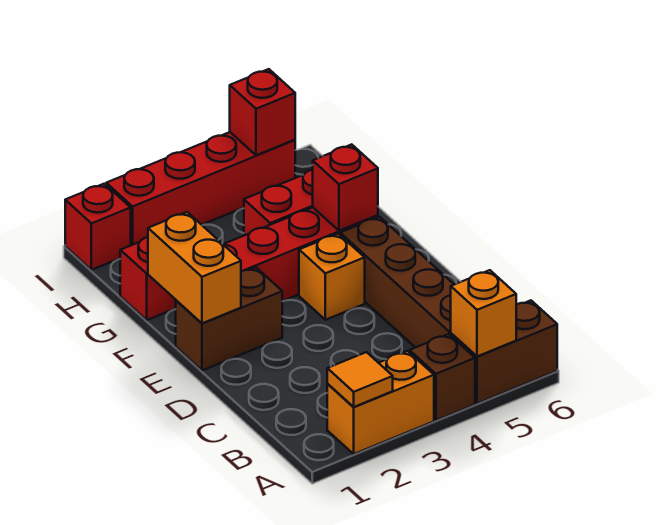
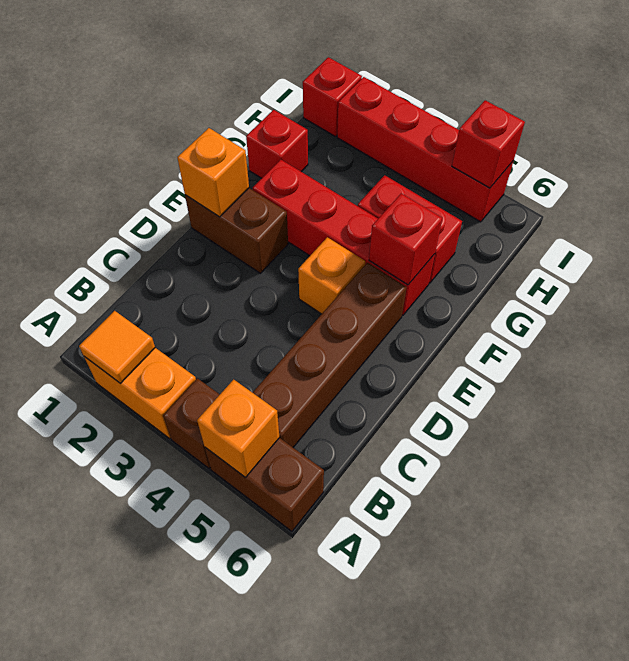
orange brick E1:F1 level 2 -> orange brick E1 level 2

